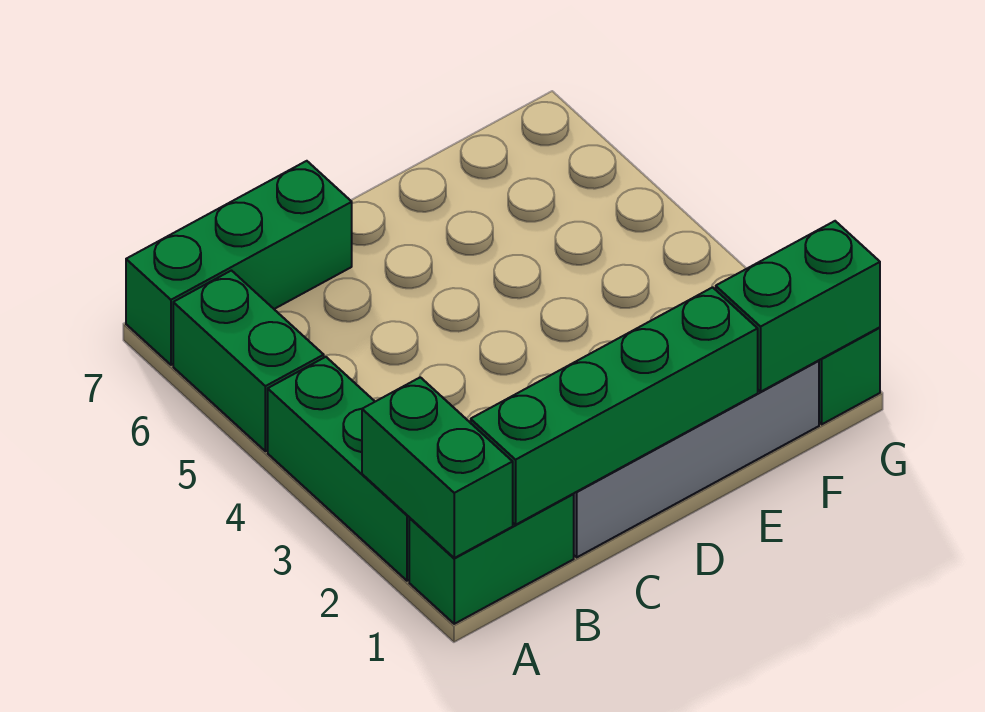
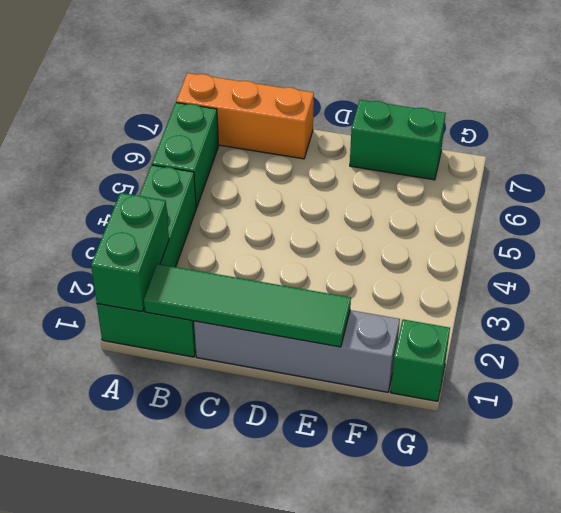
green brick A7:C7 level 1 -> orange brick A7:C7 level 1
green brick B1:E1 level 2 -> green tile B1:E1 level 2
green brick F1:G1 level 2 -> green brick E7:F7 level 1

